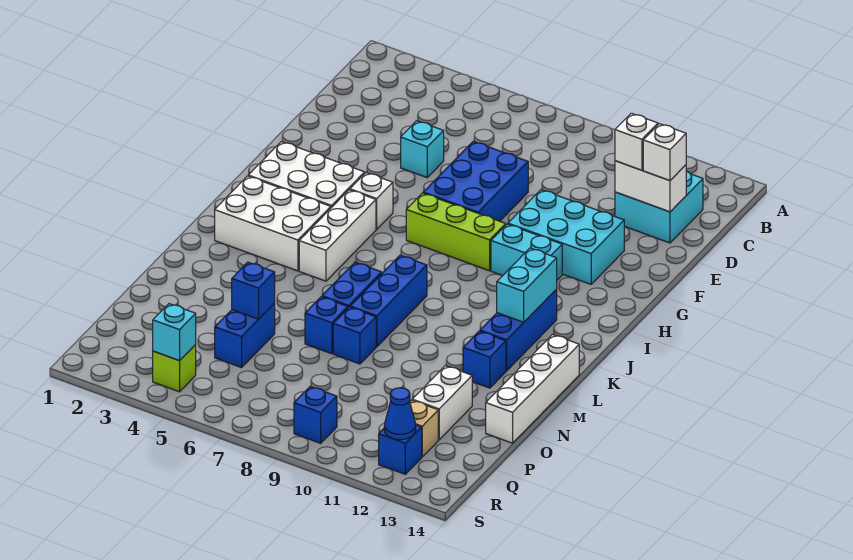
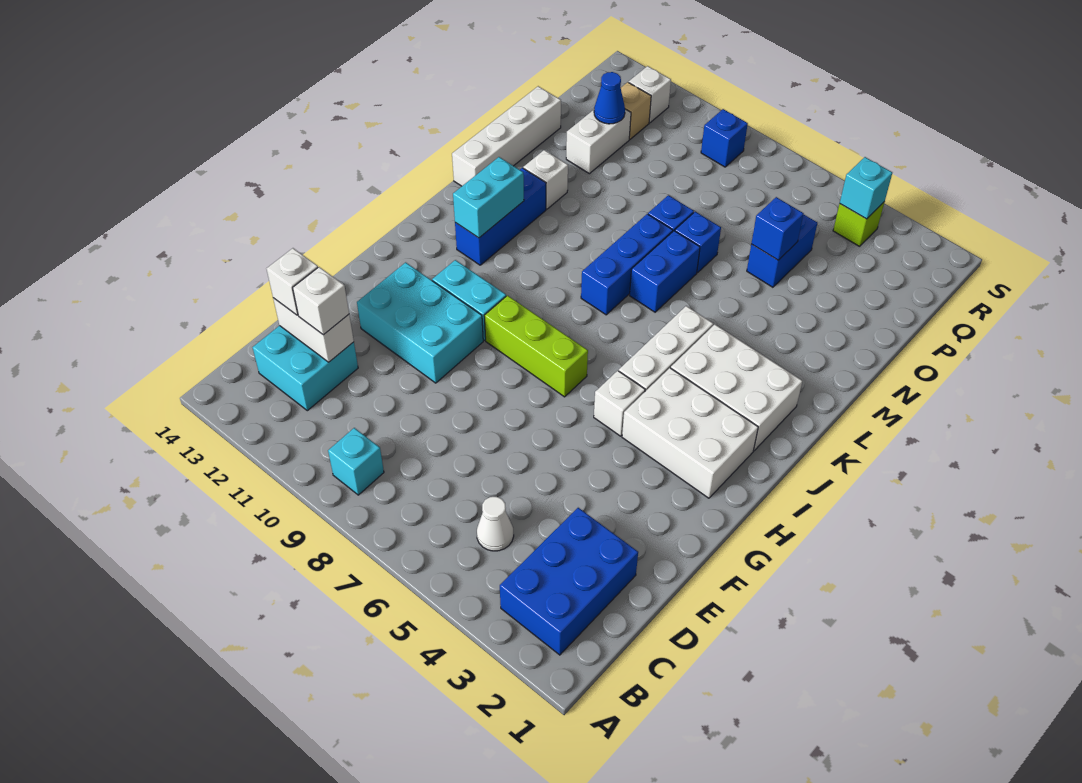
none -> white cone C5 level 1
cyan brick E5 level 1 -> cyan brick B9 level 1
blue brick E7:G8 level 1 -> blue brick B2:D3 level 1
blue brick M12 level 1 -> white brick M12 level 1
blue brick R12 level 1 -> white brick R12 level 1
blue cone R12 level 2 -> blue cone P12 level 2

